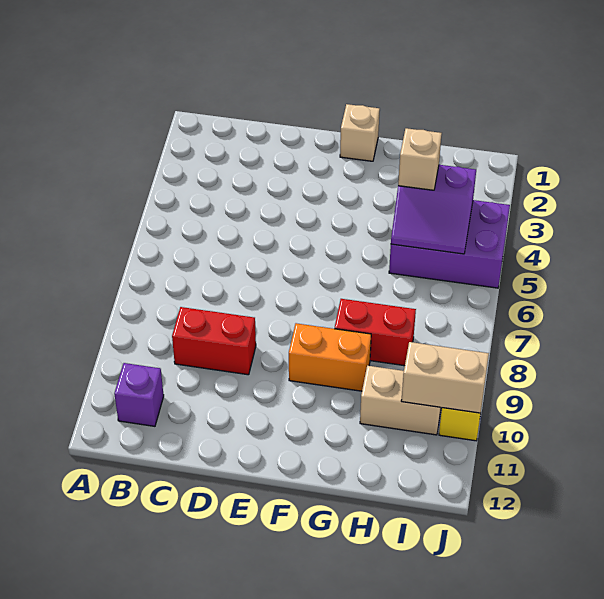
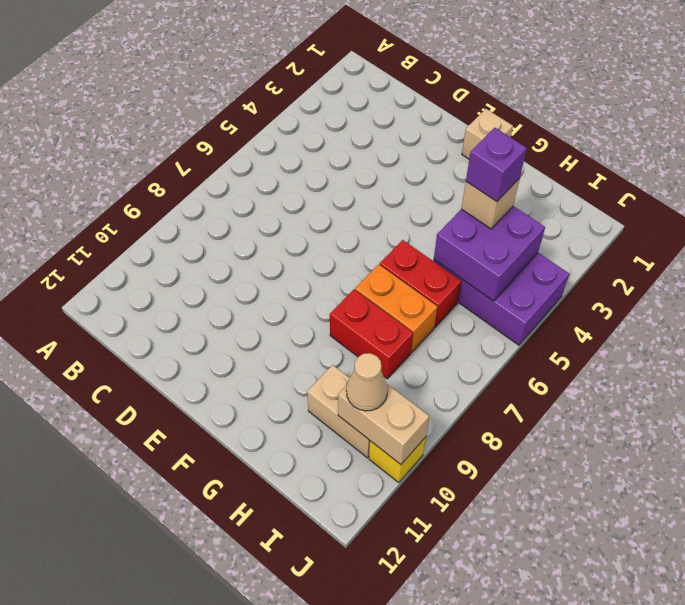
purple brick B11 level 1 -> purple brick H4 level 4
red brick C9:D9 level 1 -> red brick G6:H6 level 1
orange brick F9:G9 level 1 -> orange brick G7:H7 level 1
purple slope H4:I5 level 2 top 4 -> purple brick H4:I5 level 2
none -> tan cone I10 level 3

